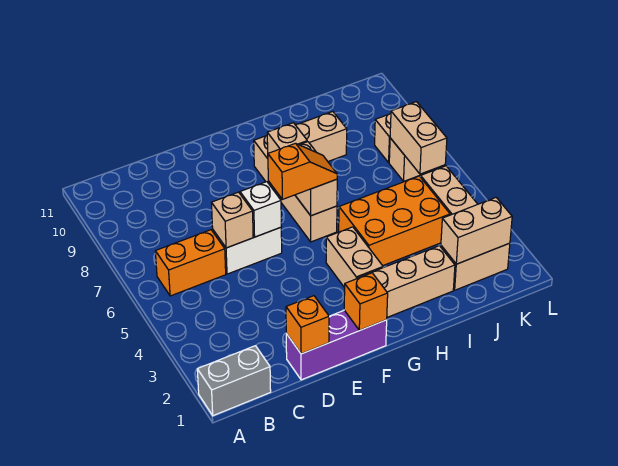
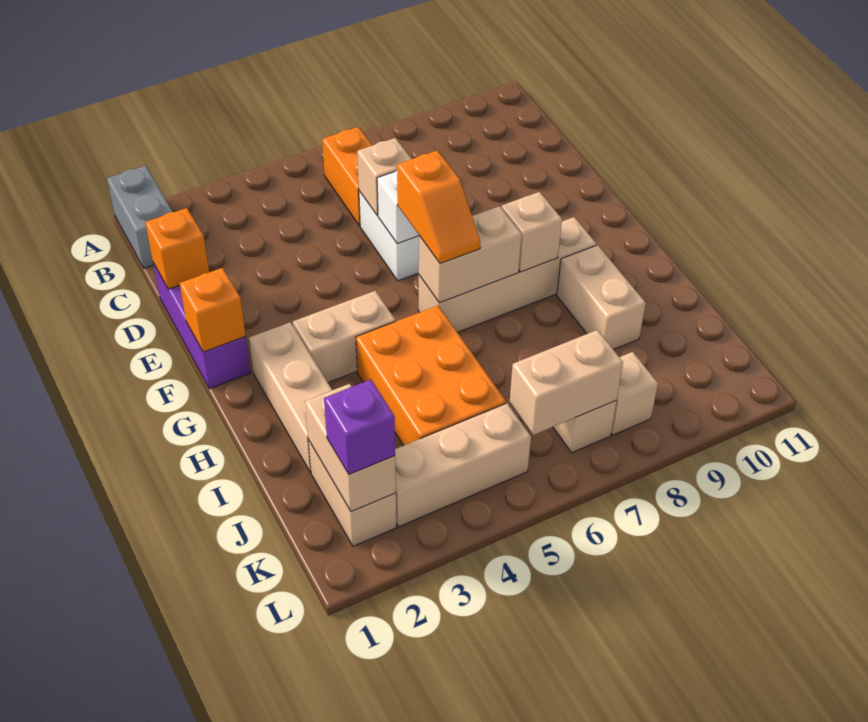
none -> purple brick K2 level 3

